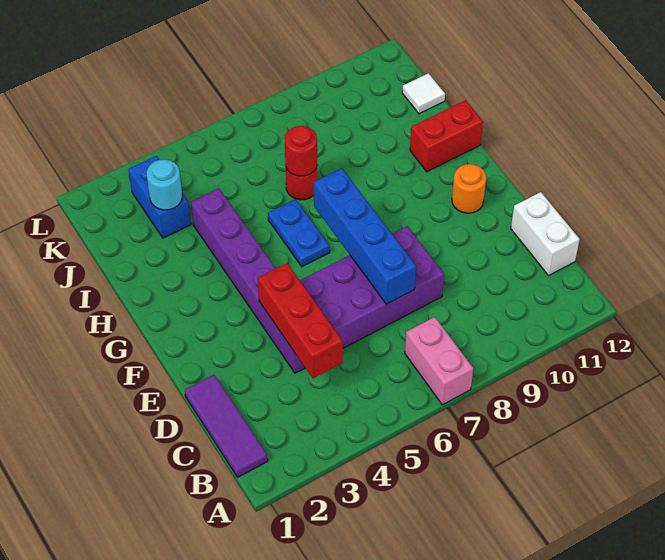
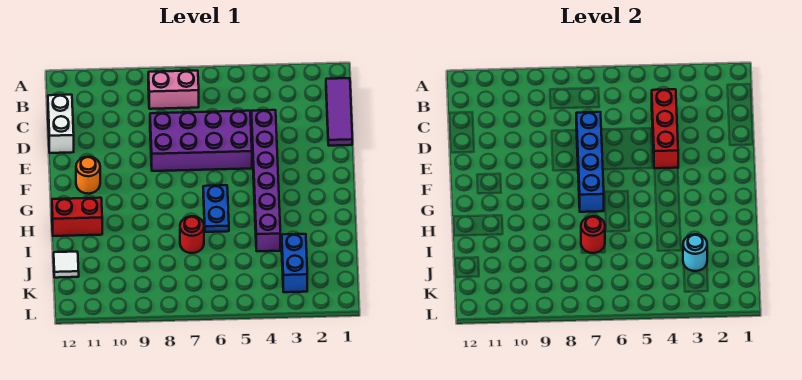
pink brick A7:B7 level 1 -> pink brick B7:B8 level 1

